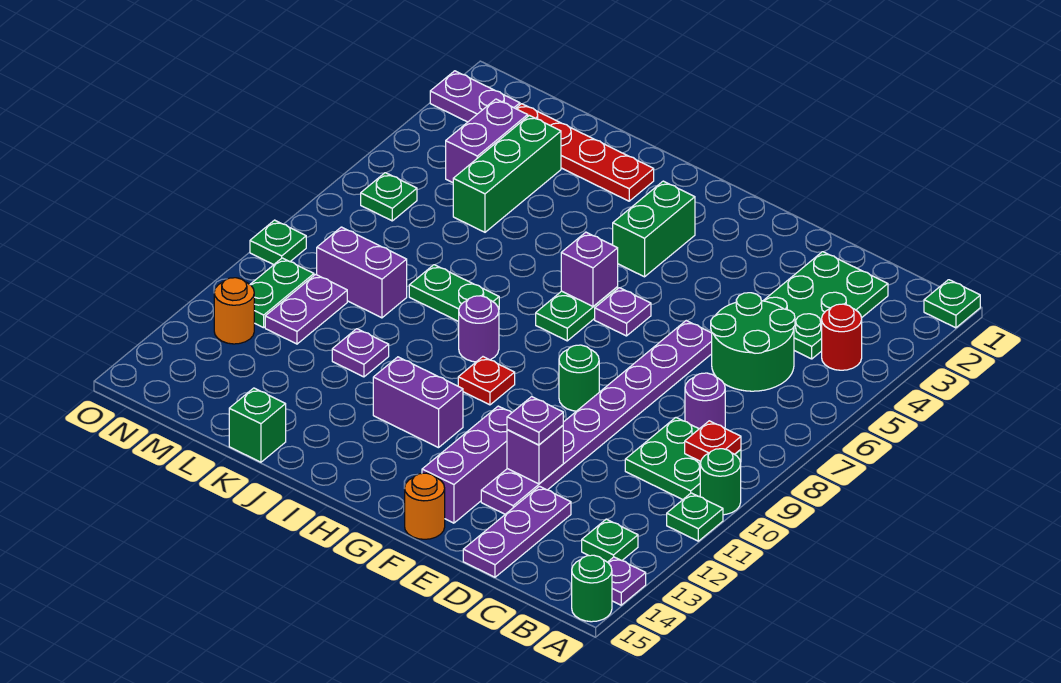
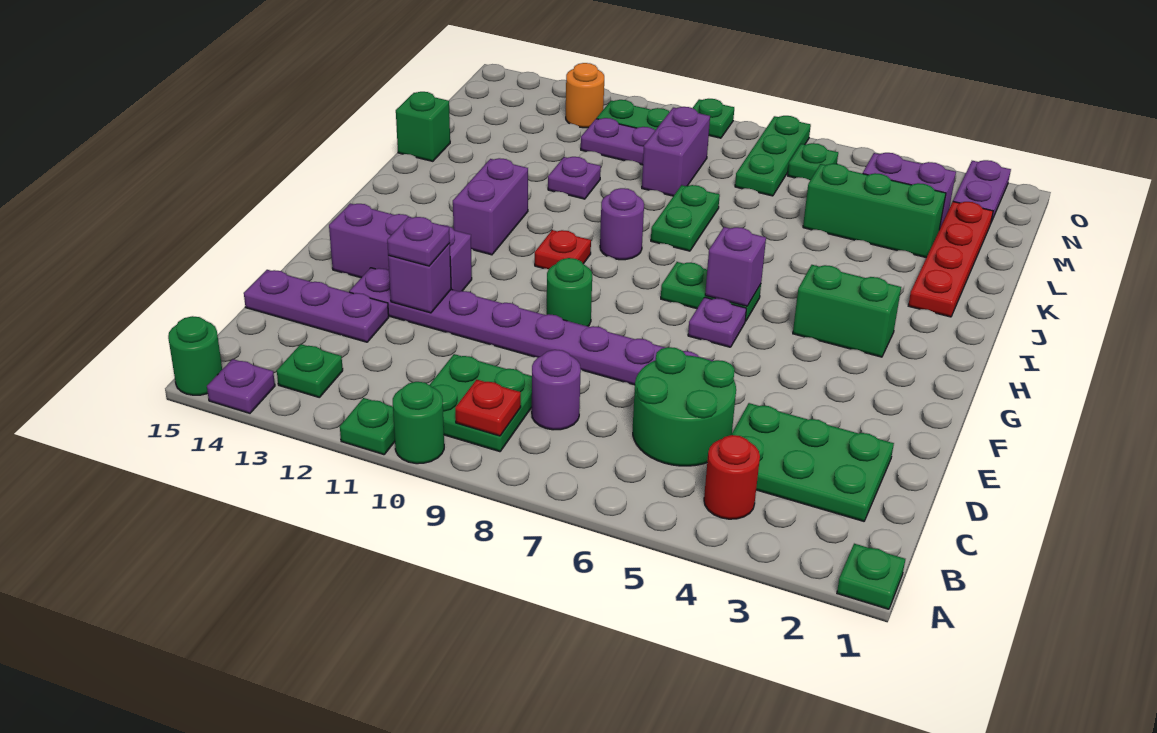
orange round brick F15 level 1 -> none
none -> green plate M7:O7 level 1

